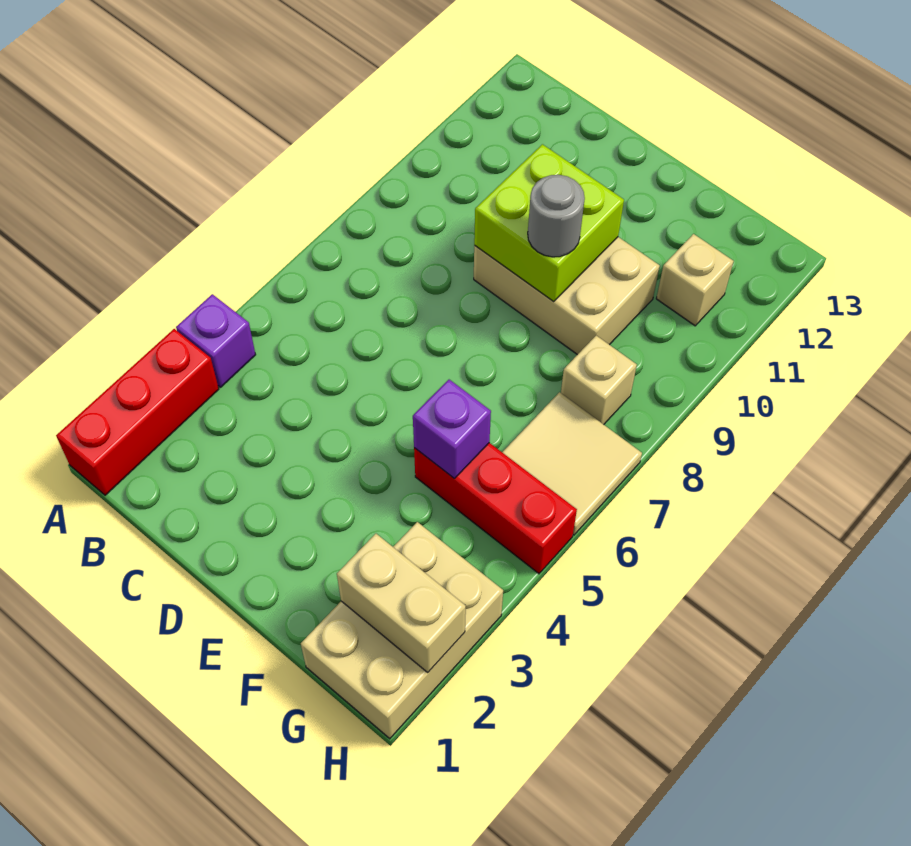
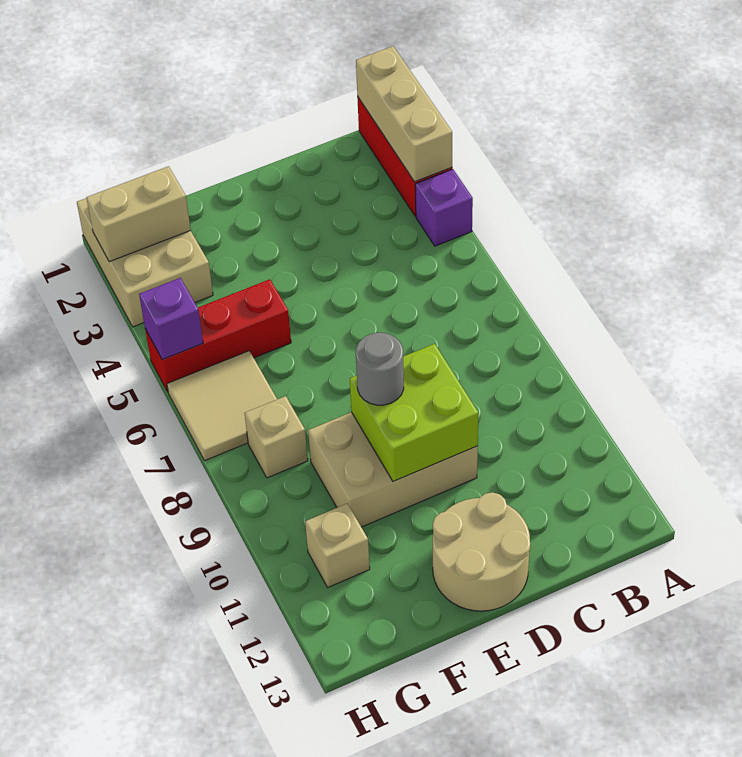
none -> tan brick A1:A3 level 2
none -> tan round brick D12:E13 level 1
purple brick F5 level 2 -> purple brick H5 level 2

